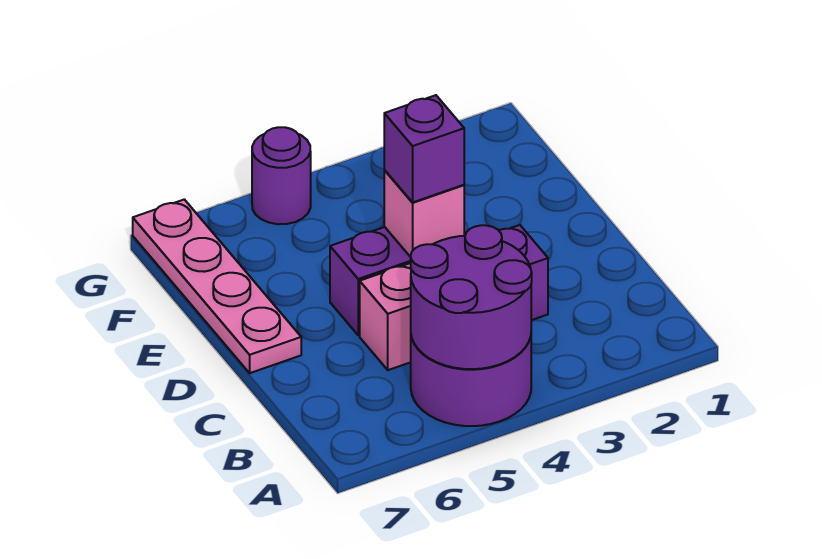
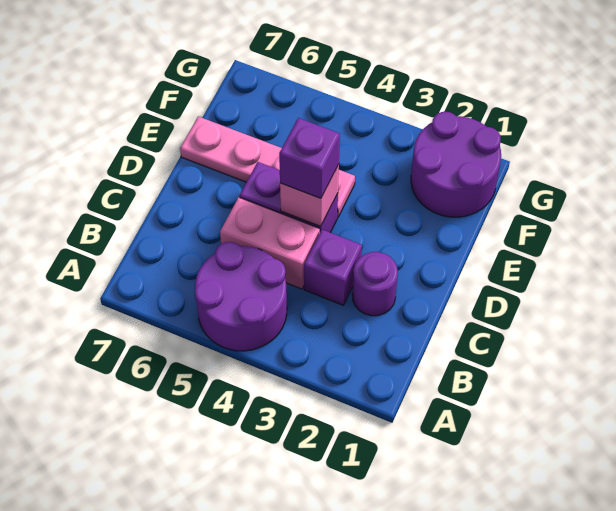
purple round brick A4:B5 level 2 -> purple round brick F1:G2 level 1
pink plate D7:G7 level 1 -> pink plate E4:E7 level 1
purple round brick G5 level 1 -> purple round brick C2 level 1

